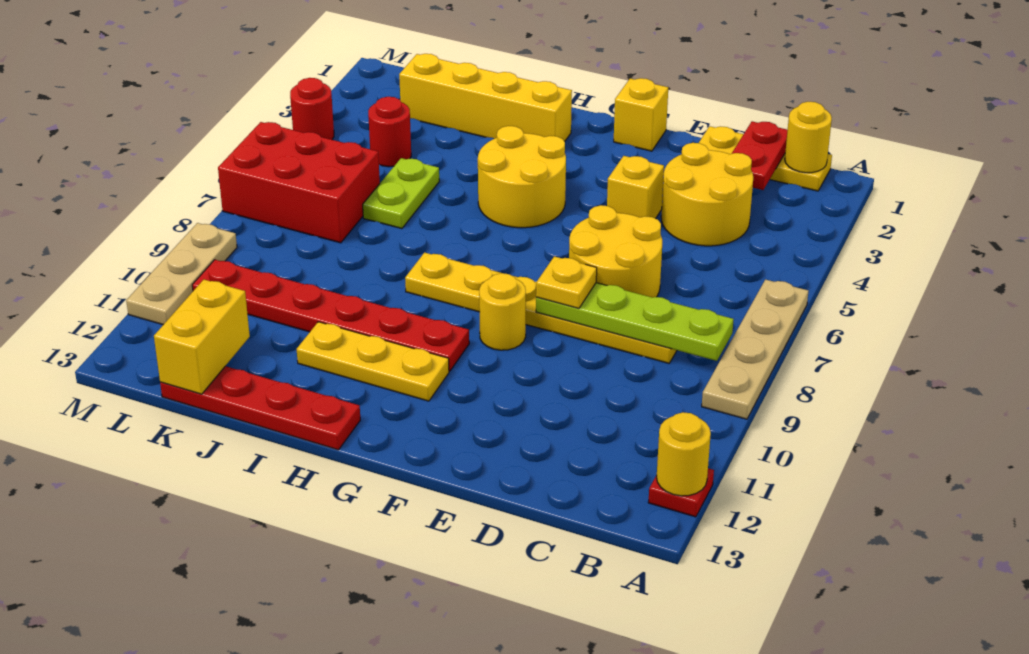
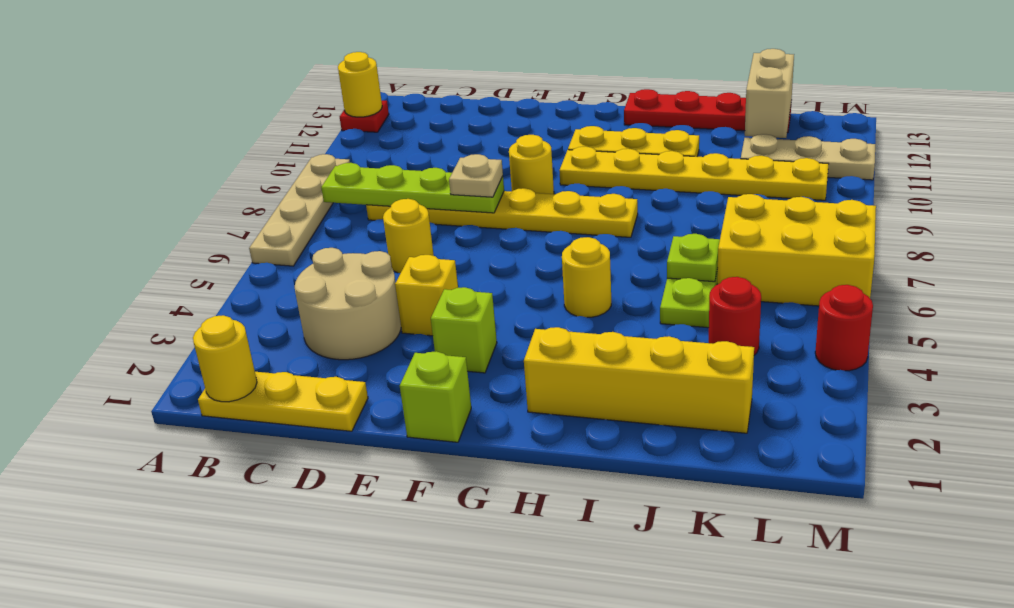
red plate C1:C2 level 2 -> none
yellow round brick C3:D4 level 1 -> tan round brick C3:D4 level 1
yellow round brick D6:E7 level 1 -> yellow round brick D6 level 1
yellow plate E8 level 3 -> tan plate E8 level 3
yellow brick F1 level 1 -> lime brick F1 level 1
none -> lime brick F3 level 1
yellow round brick G4:H5 level 1 -> yellow round brick H5 level 1
red plate G10:L10 level 1 -> yellow plate G10:L10 level 1
none -> lime plate J6 level 2
red brick K6:M7 level 1 -> yellow brick K6:M7 level 1
yellow brick K12:K13 level 2 -> tan brick K12:K13 level 2
tan plate M9:M11 level 1 -> tan plate K11:M11 level 1

